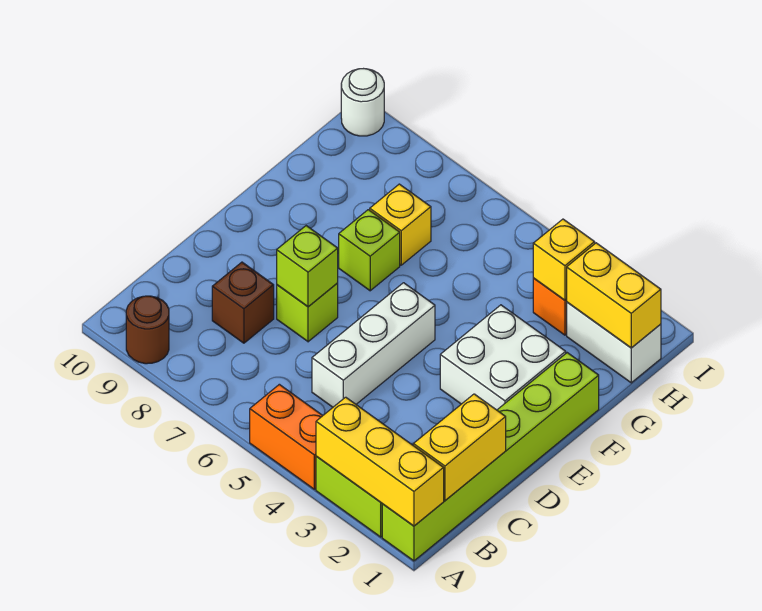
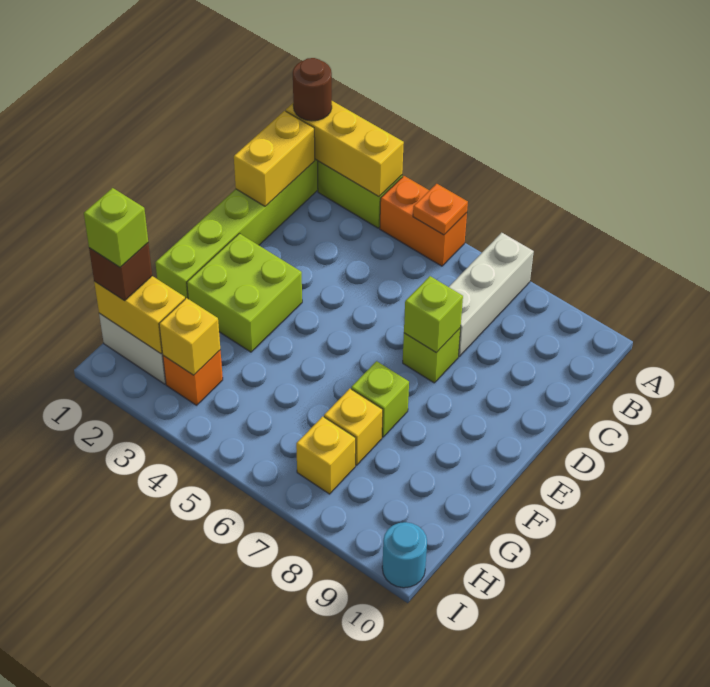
none -> orange plate A5 level 2
brown round brick A9 level 1 -> brown round brick A1 level 3
white brick C5:E5 level 1 -> white brick A7:C7 level 1
brown brick C8 level 1 -> brown brick H1 level 3
white brick E2:F3 level 1 -> lime brick E2:F3 level 1
none -> lime brick H1 level 4
none -> yellow brick H7 level 1
white round brick I10 level 1 -> cyan round brick I10 level 1

